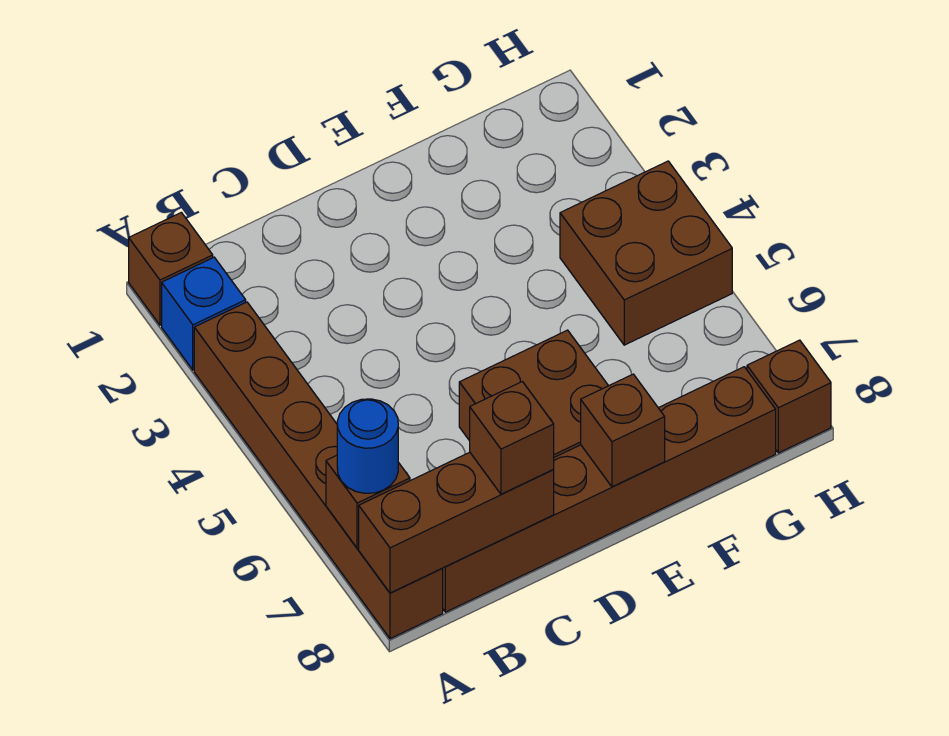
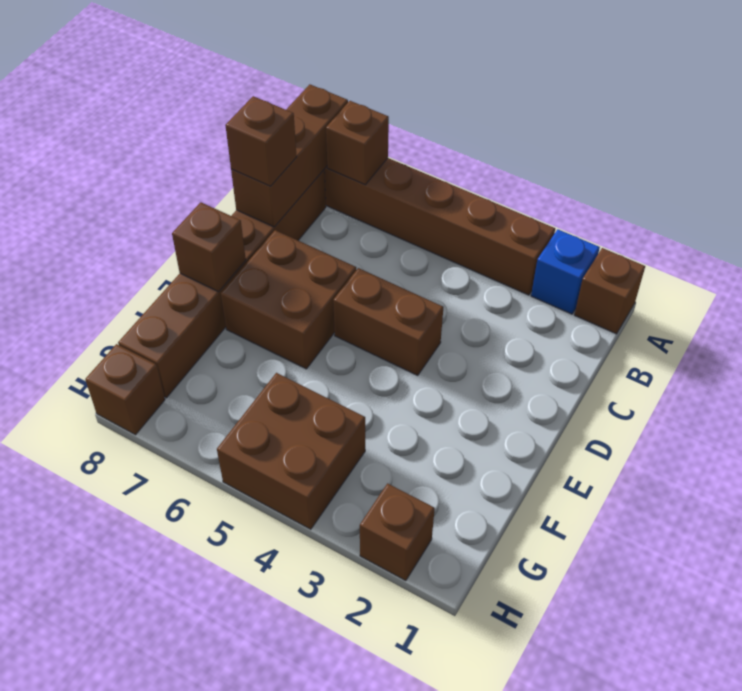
blue round brick A7 level 3 -> none
none -> brown brick D4:D5 level 1
none -> brown brick H2 level 1

